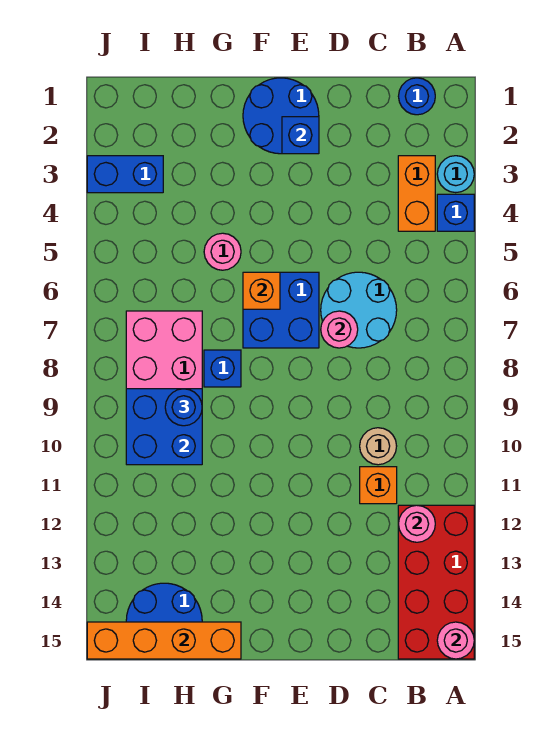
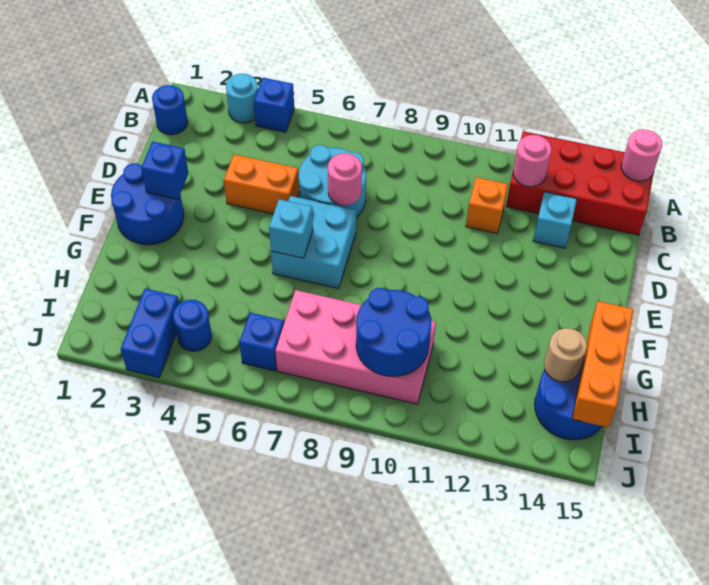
orange brick B3:B4 level 1 -> orange brick D4:D5 level 1
tan round brick C10 level 1 -> tan round brick H14 level 2
none -> cyan brick C13 level 1
blue brick E6:F7 level 1 -> cyan brick E6:F7 level 1
orange brick F6 level 2 -> cyan brick F6 level 2
pink round brick G5 level 1 -> none
blue brick G8 level 1 -> blue brick I6 level 1
orange brick G15:J15 level 2 -> orange brick G15:I15 level 2
blue brick H9:I10 level 2 -> blue round brick H9:I10 level 2
blue round brick H9 level 3 -> blue round brick I4 level 1

